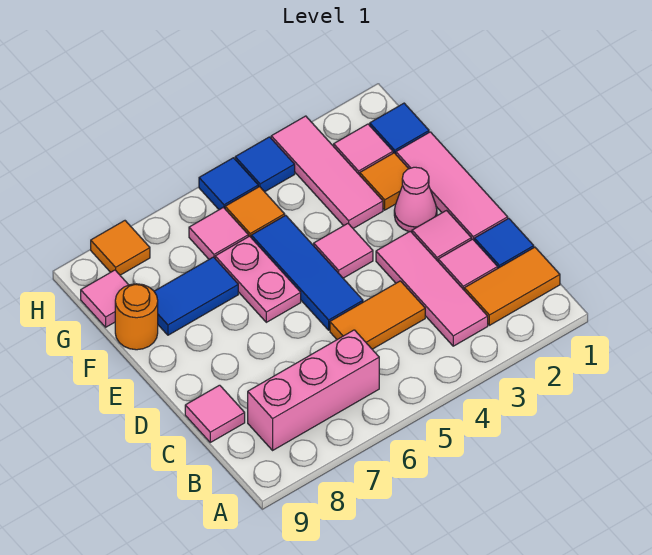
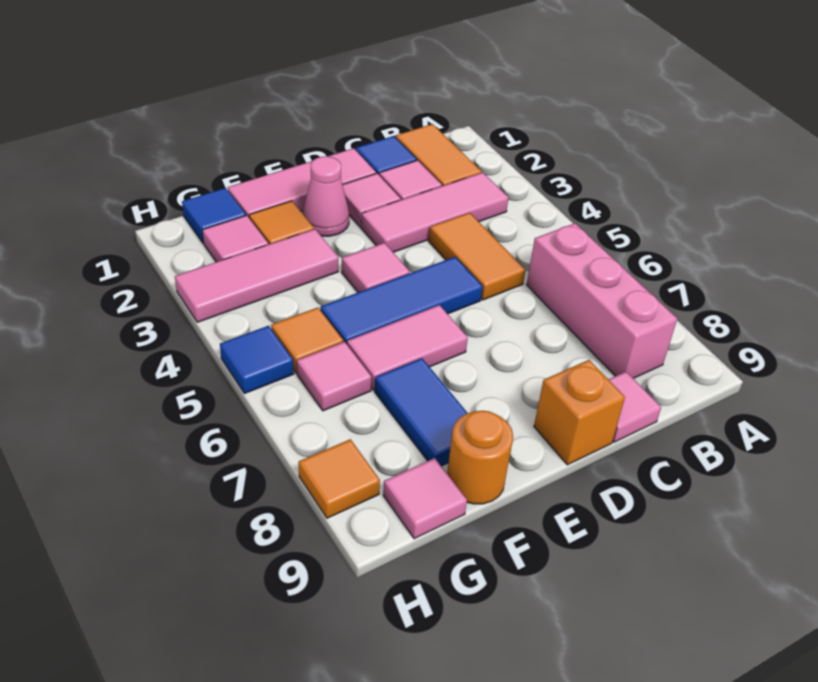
none -> orange brick D9 level 1
pink plate E6:F6 level 1 -> pink tile E6:F6 level 1
blue tile H4 level 1 -> none

